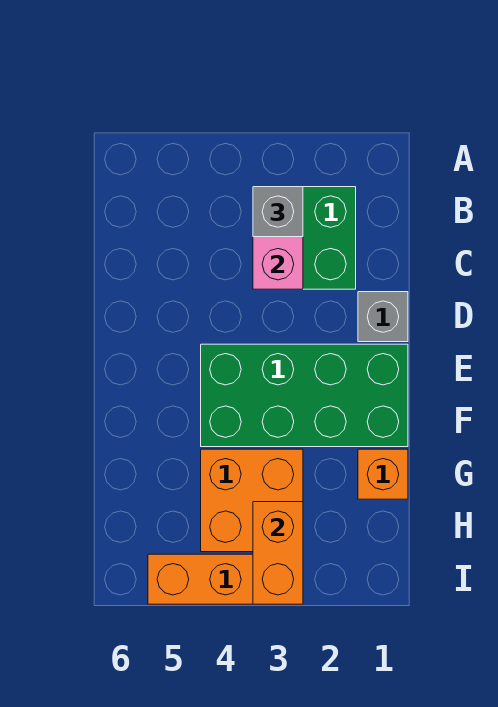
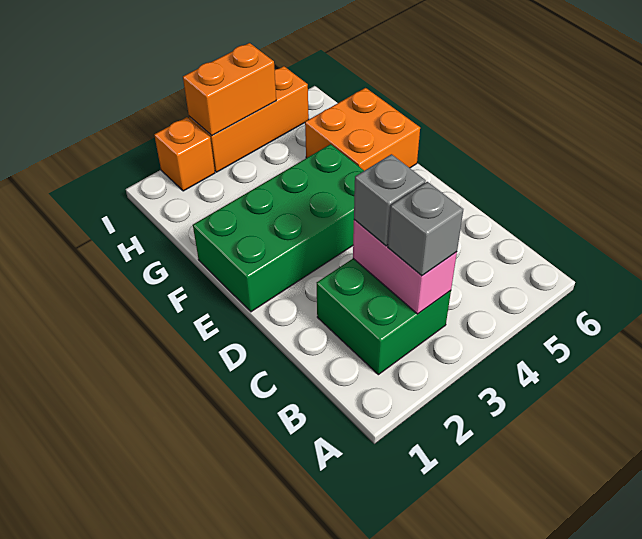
grey brick D1 level 1 -> grey brick C3 level 3
orange brick G1 level 1 -> orange brick I2 level 1
orange brick G3:H4 level 1 -> orange brick F5:G6 level 1
orange brick H3:I3 level 2 -> orange brick I3:I4 level 2

